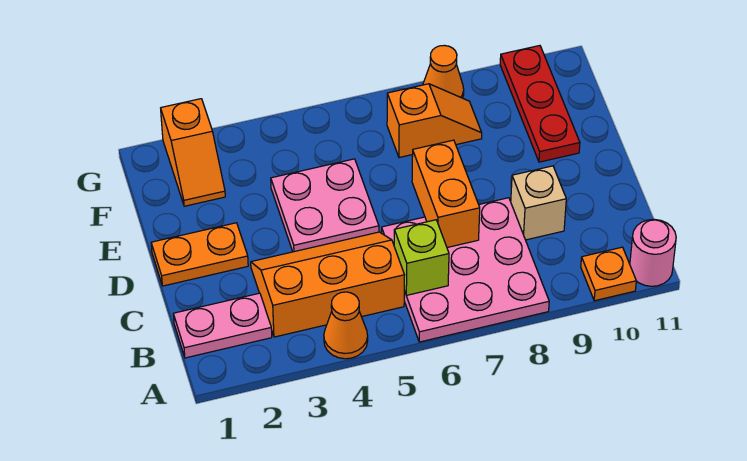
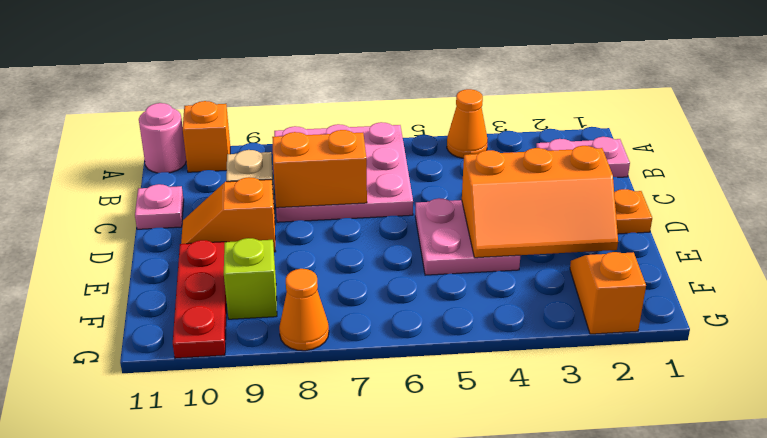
orange plate A10 level 1 -> orange brick A10 level 1
orange slope B3:C5 level 1 top B -> orange slope D2:E4 level 2 top D
lime brick B6 level 2 -> lime brick F9 level 1
orange brick C7:D7 level 2 -> orange brick C7:C8 level 2
none -> pink plate C11 level 1
orange slope F7:F8 level 1 top 7 -> orange slope D9:D10 level 1 top 9

